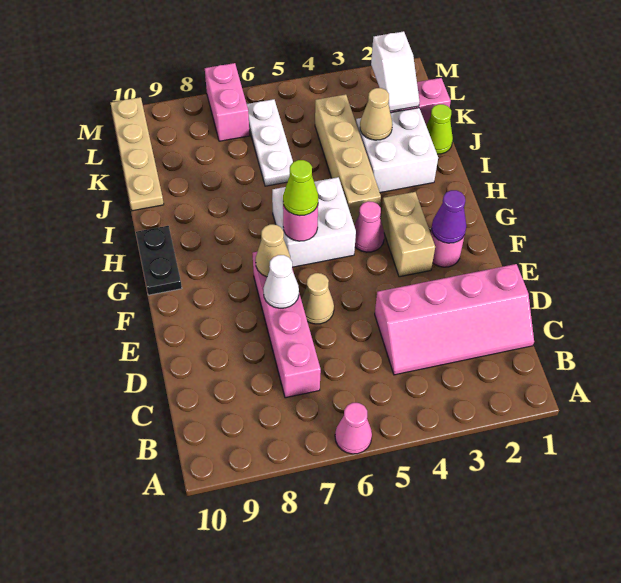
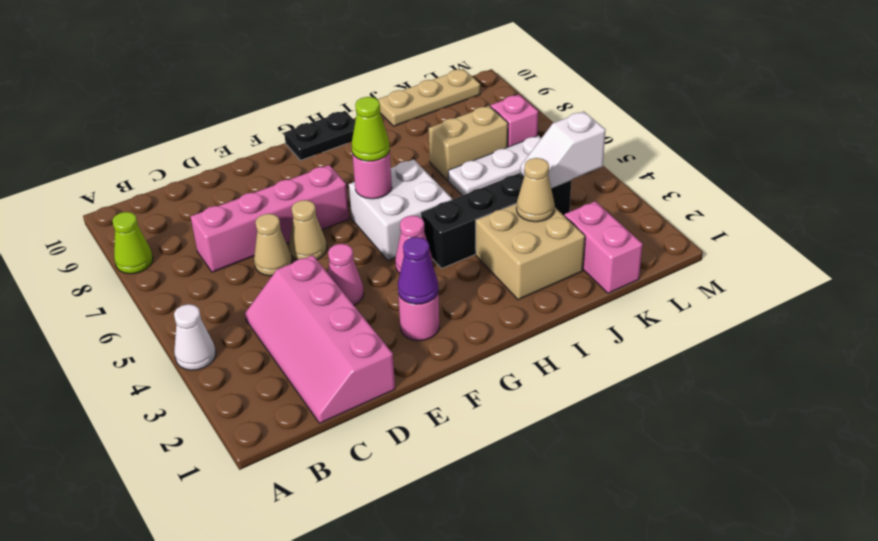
pink cone A6 level 1 -> pink cone E4 level 1
white cone E7 level 2 -> white cone A4 level 1
tan brick F3:G3 level 1 -> tan brick J7:K7 level 1
tan cone F7 level 2 -> tan cone D6 level 1
tan brick H4:K4 level 1 -> black brick H4:K4 level 1
white brick I2:J3 level 1 -> tan brick I2:J3 level 1
lime cone J1 level 1 -> lime cone A8 level 1
tan plate J10:M10 level 1 -> tan plate J10:L10 level 1
white slope K2:L2 level 2 top L -> white slope K4:L4 level 2 top L
pink brick L7:M7 level 1 -> pink brick L7 level 1

